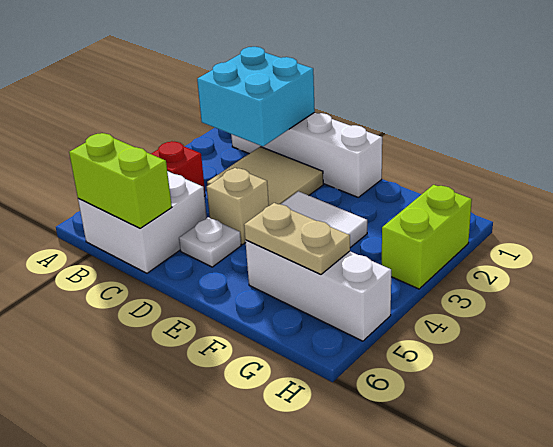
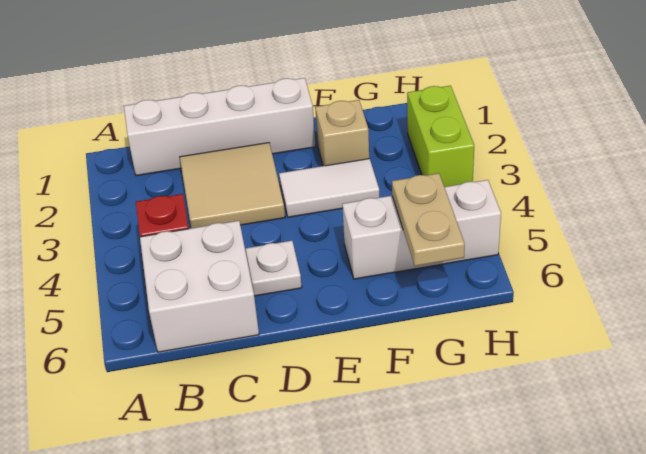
cyan brick B1:C2 level 2 -> none
lime brick B6:C6 level 2 -> none
tan brick D4 level 1 -> tan brick F2 level 1
tan plate F5:G5 level 2 -> tan plate G5:G6 level 2

